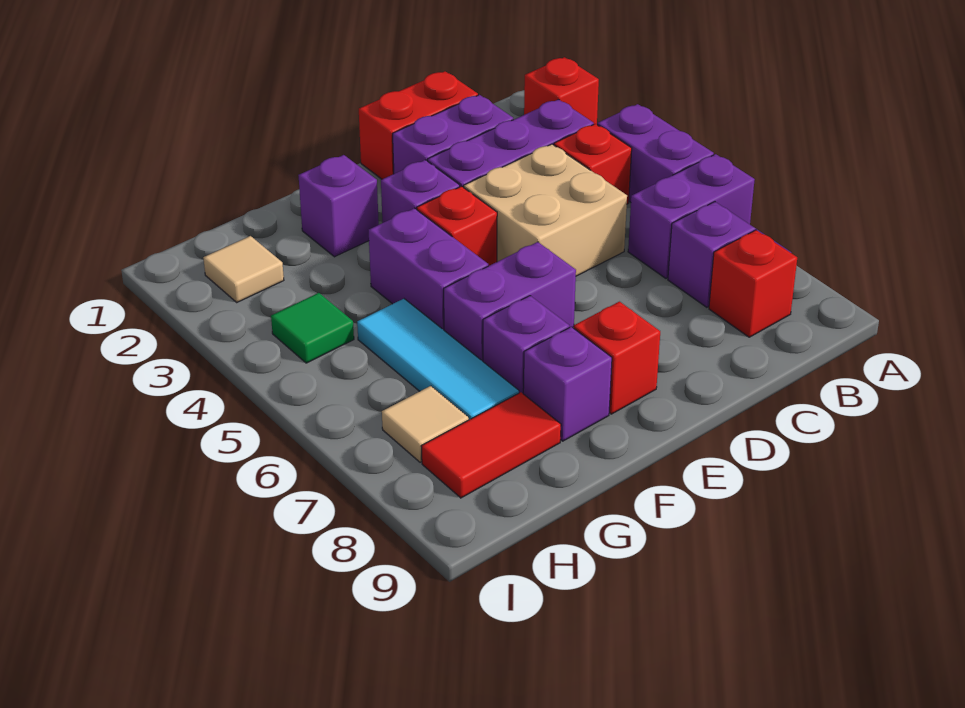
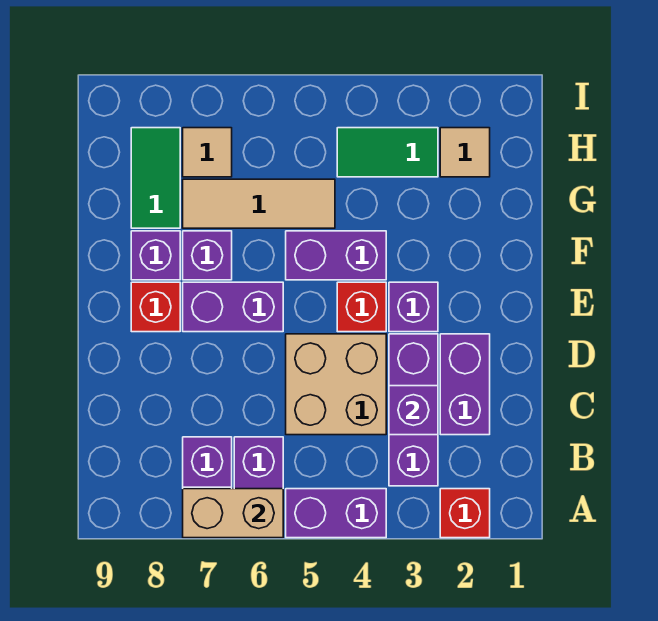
none -> tan brick A6:A7 level 2
red brick B4 level 1 -> none
red brick B8 level 1 -> none
red brick C1:D1 level 1 -> none
purple brick E6:F6 level 1 -> purple brick E6:E7 level 1
purple brick F2 level 1 -> purple brick C3 level 2
cyan tile G5:G7 level 1 -> tan tile G5:G7 level 1
red tile G8:H8 level 1 -> green tile G8:H8 level 1
green tile H4 level 1 -> green tile H3:H4 level 1

